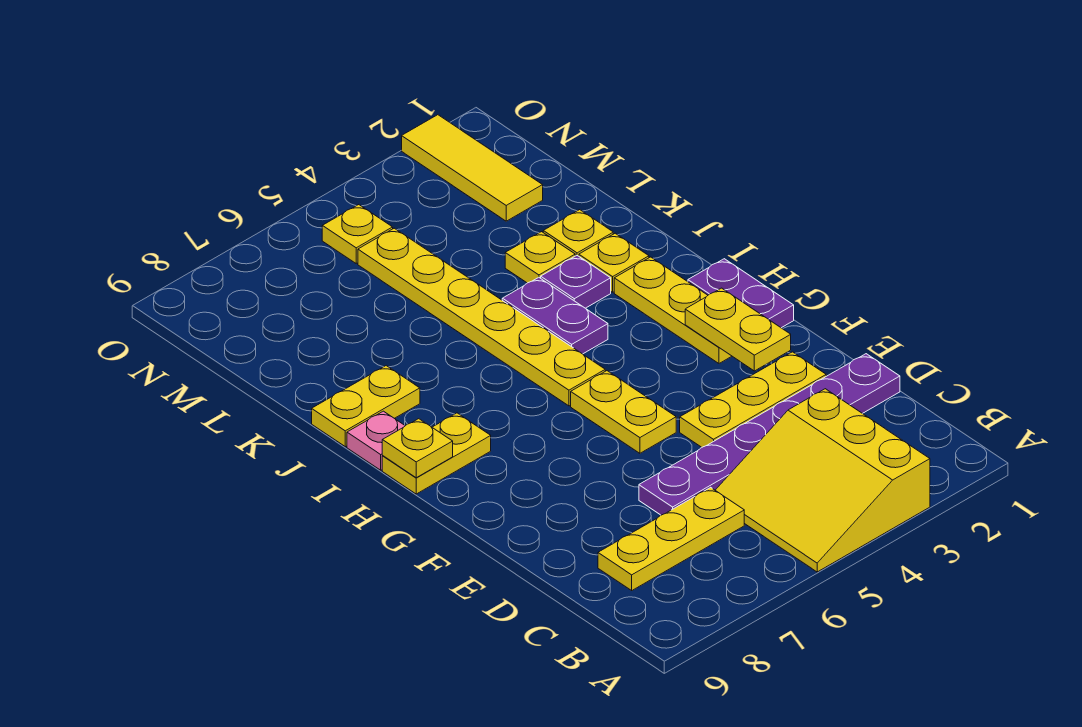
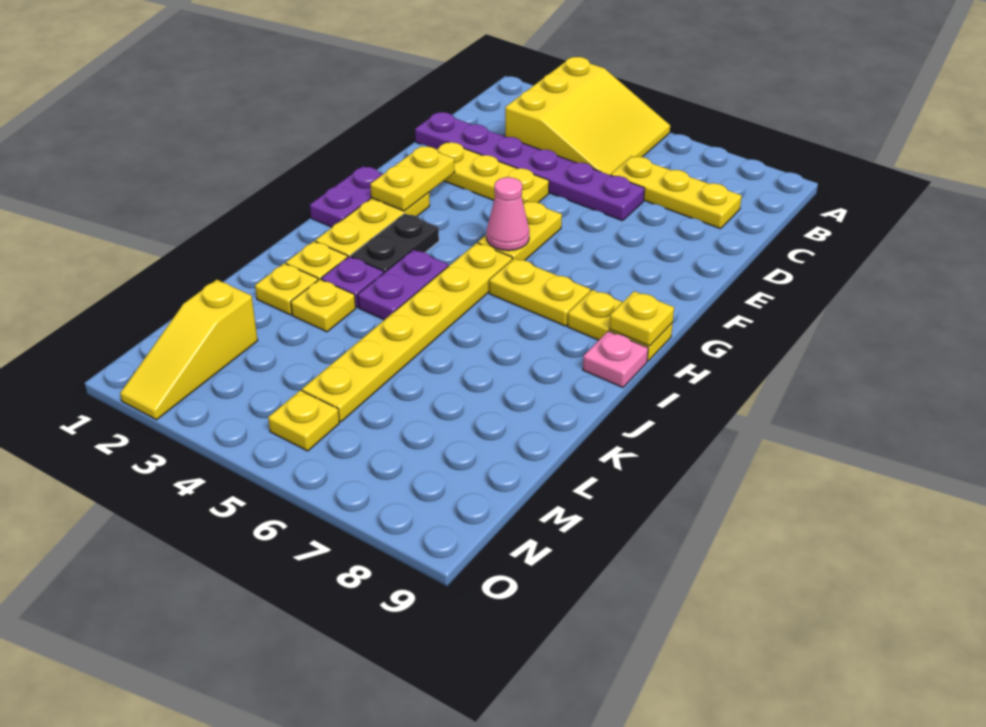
none -> pink cone G5 level 2
none -> black plate H3:I3 level 1
yellow plate J8:J9 level 1 -> yellow plate H6:H7 level 1
yellow tile M2:O2 level 1 -> yellow slope M2:O2 level 1 top M

